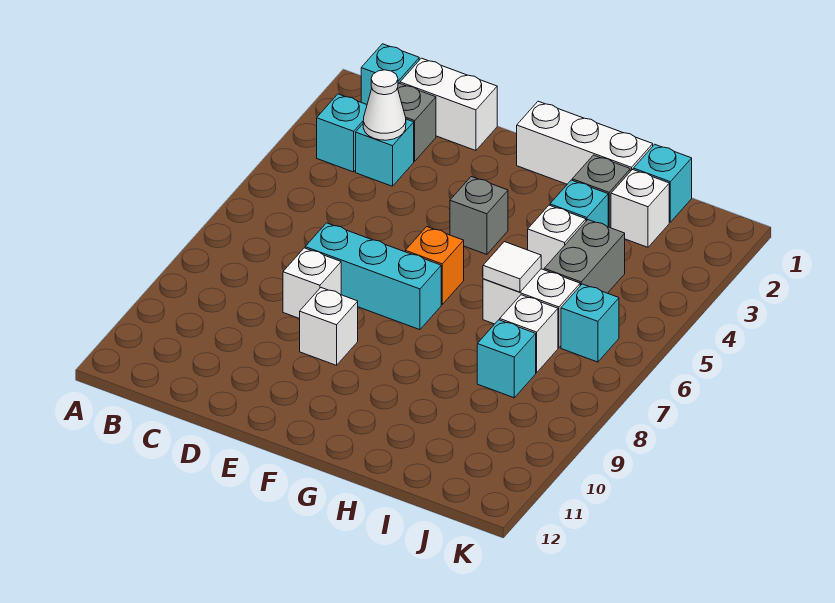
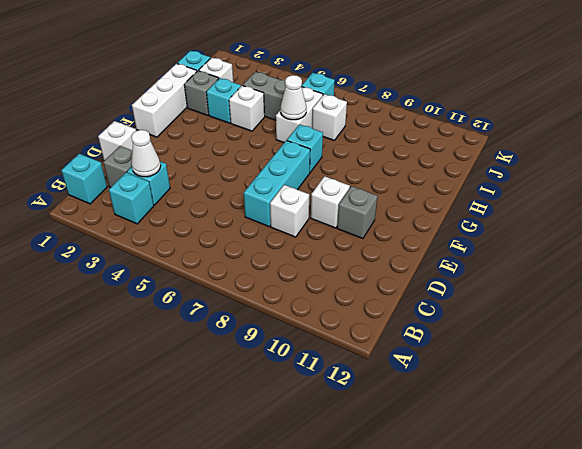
white brick C1:D1 level 1 -> white brick D1 level 1
grey brick F4 level 1 -> grey brick E10 level 1
orange brick F6 level 1 -> none
white tile H6 level 2 -> white cone H6 level 2
cyan brick I8 level 1 -> cyan brick G7 level 1

